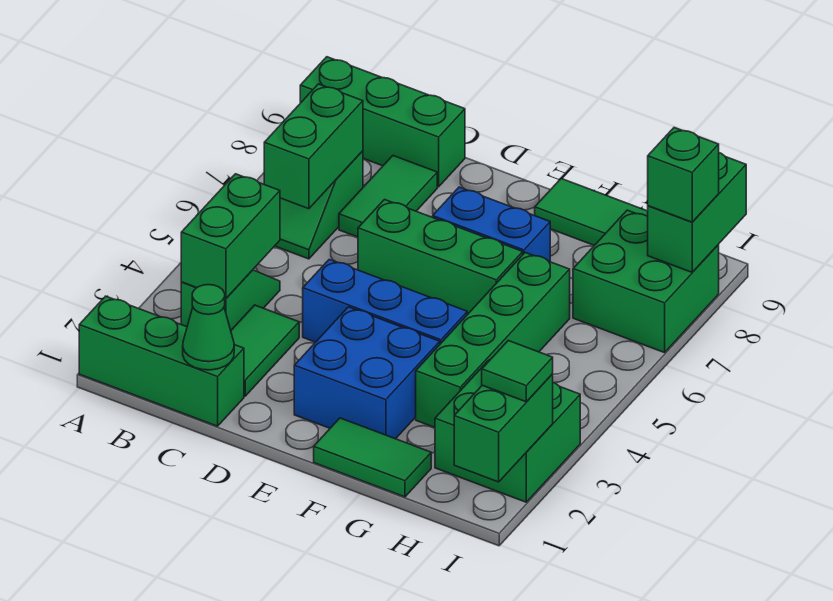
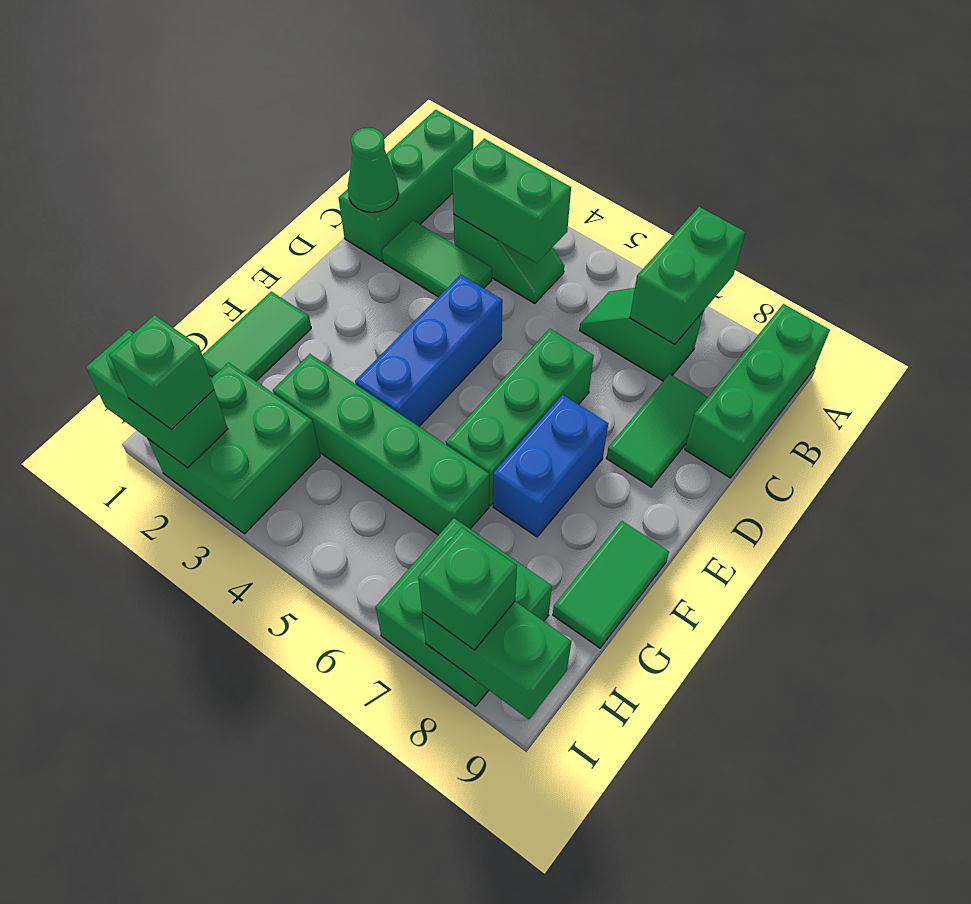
green brick B6:B7 level 2 -> green brick A7:B7 level 2
green tile C7:C8 level 1 -> green tile C8:D8 level 1
blue brick E2:F3 level 1 -> none
green tile I2 level 3 -> green brick I2 level 3

